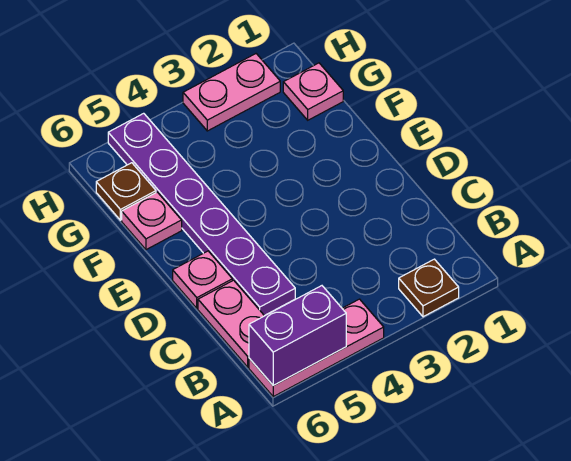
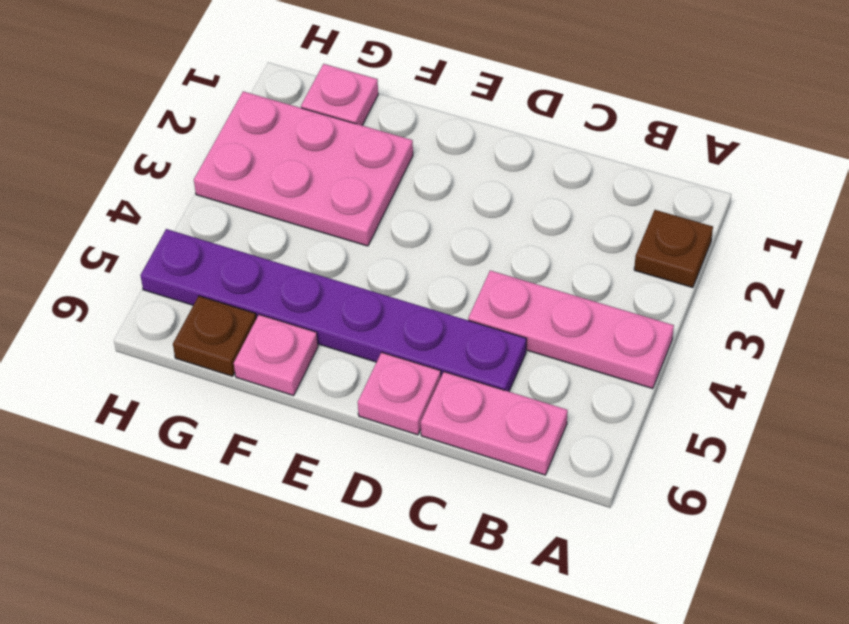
pink plate A4:A6 level 1 -> pink plate A4:C4 level 1
purple brick A5:A6 level 2 -> none
pink plate H2:H3 level 1 -> pink plate F2:H3 level 1

